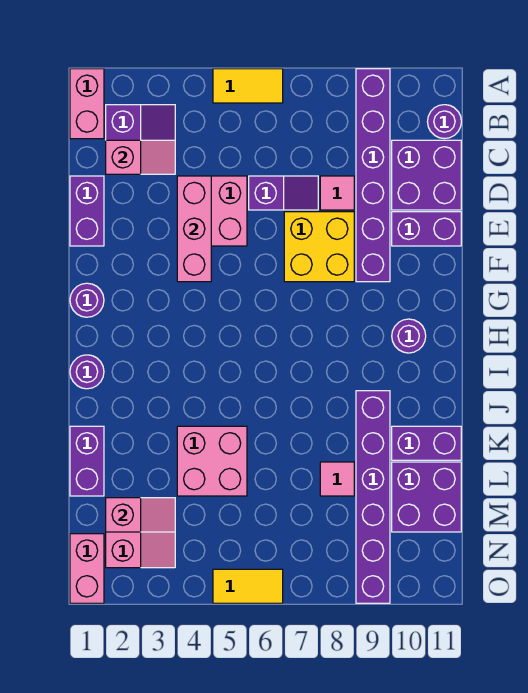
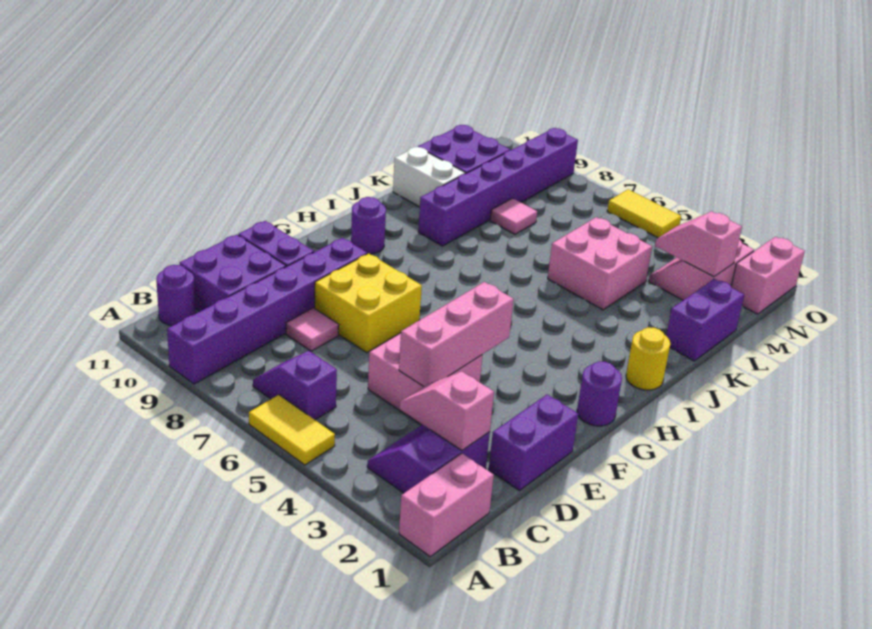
purple slope D6:D7 level 1 top 6 -> purple slope B6:B7 level 1 top 6
purple round brick I1 level 1 -> yellow round brick I1 level 1
purple brick K10:K11 level 1 -> white brick K10:K11 level 1

